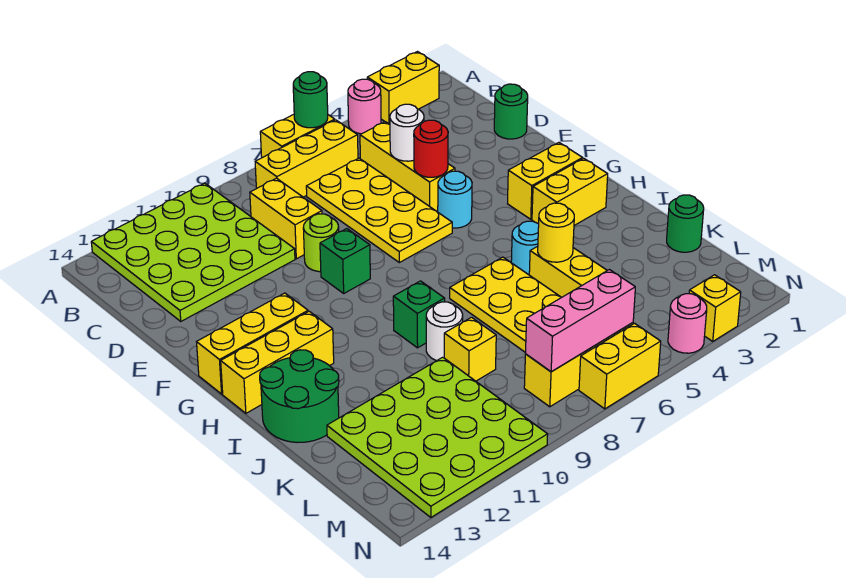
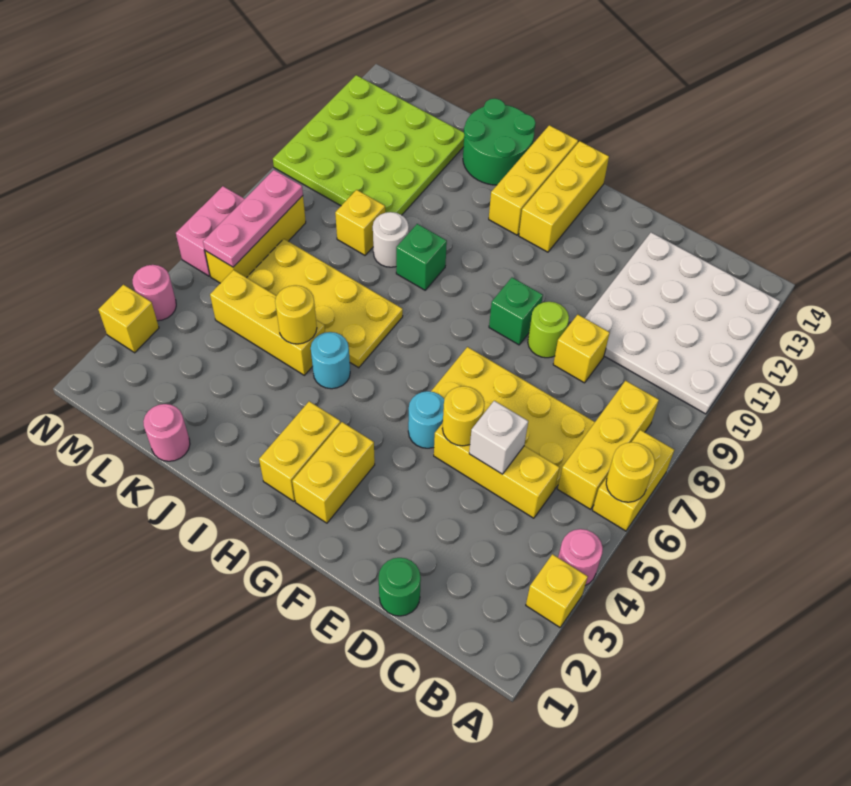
yellow brick A2:A3 level 1 -> yellow brick A3 level 1
green round brick A6 level 2 -> yellow round brick A6 level 2
lime plate A10:D13 level 1 -> white plate A10:D13 level 1
yellow brick C9:D9 level 1 -> yellow brick D9 level 1
white round brick D5 level 2 -> white brick D5 level 2
red round brick E5 level 2 -> yellow round brick E5 level 2
green round brick K1 level 1 -> pink round brick K1 level 1
pink brick M6:M8 level 2 -> pink plate M6:M8 level 2
yellow brick N6:N7 level 1 -> pink brick N6:N7 level 1

